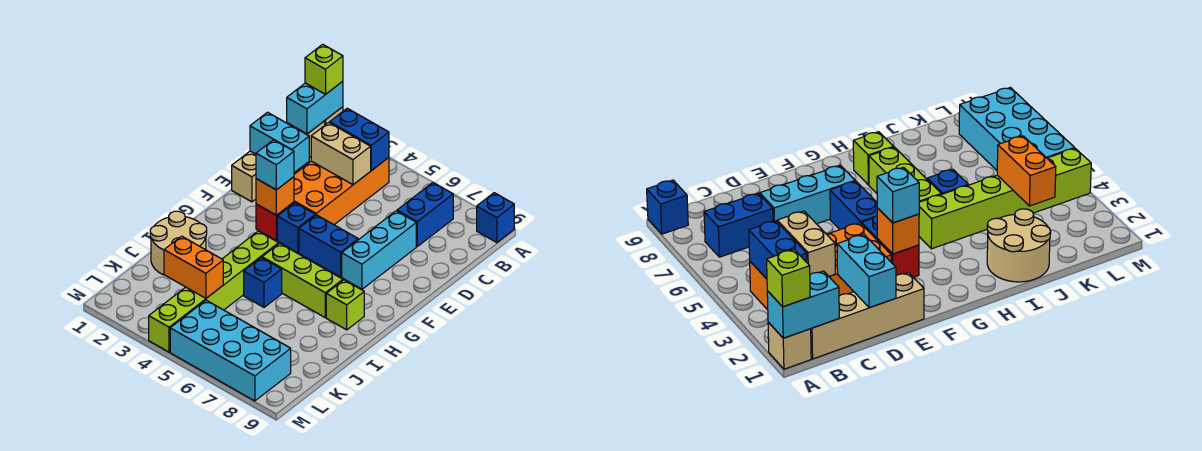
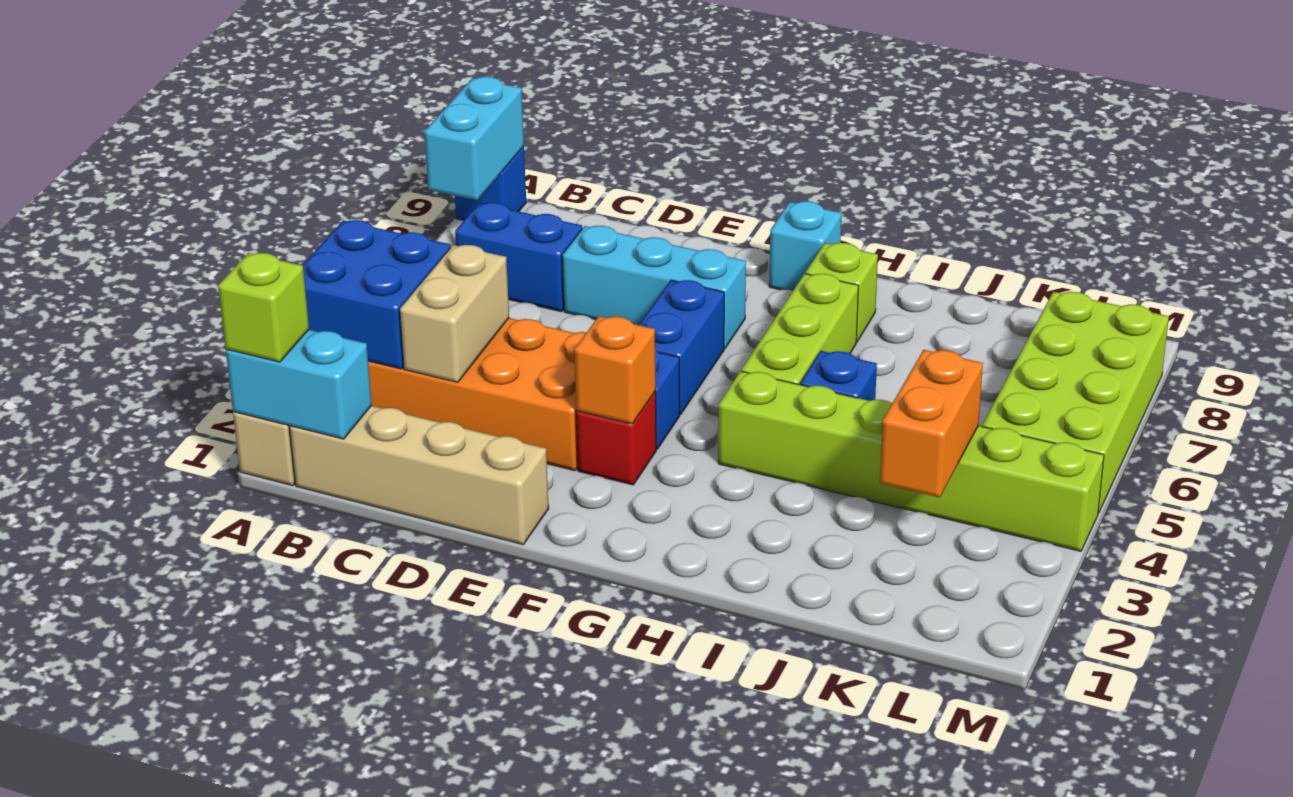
blue brick B3:B4 level 2 -> blue brick A3:B4 level 2
cyan brick D1:D2 level 2 -> cyan brick A8:A9 level 2
cyan brick F3 level 3 -> cyan brick G9 level 1
tan round brick I1:J2 level 1 -> none
cyan brick L5:M8 level 1 -> lime brick L5:M8 level 1

